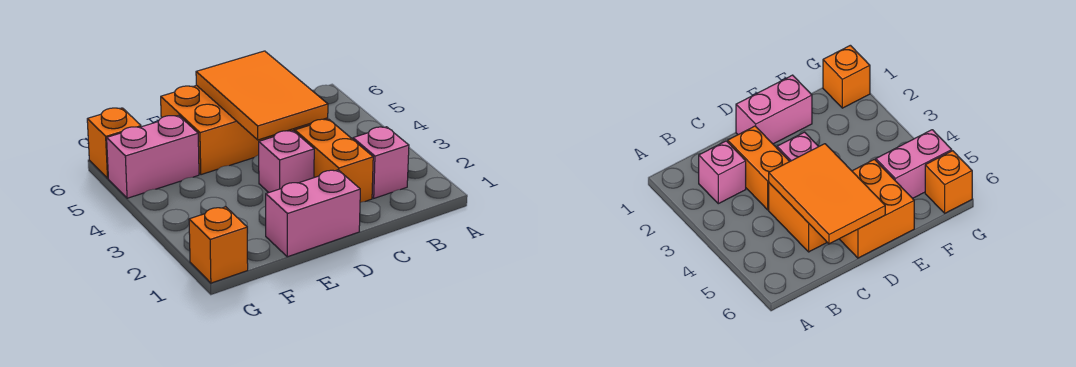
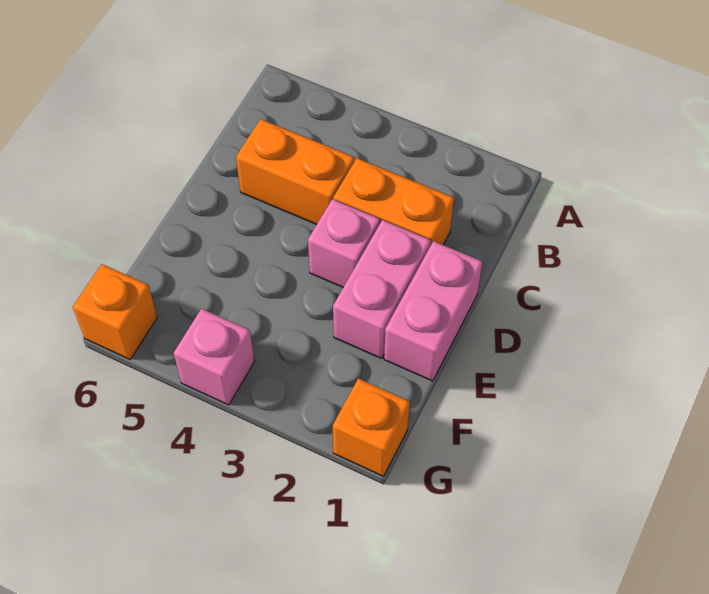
pink brick B2 level 1 -> pink brick G4 level 1
orange tile C4:D6 level 2 -> none
orange brick D5:E6 level 1 -> none
pink brick F5:G5 level 1 -> pink brick D2:E2 level 1

